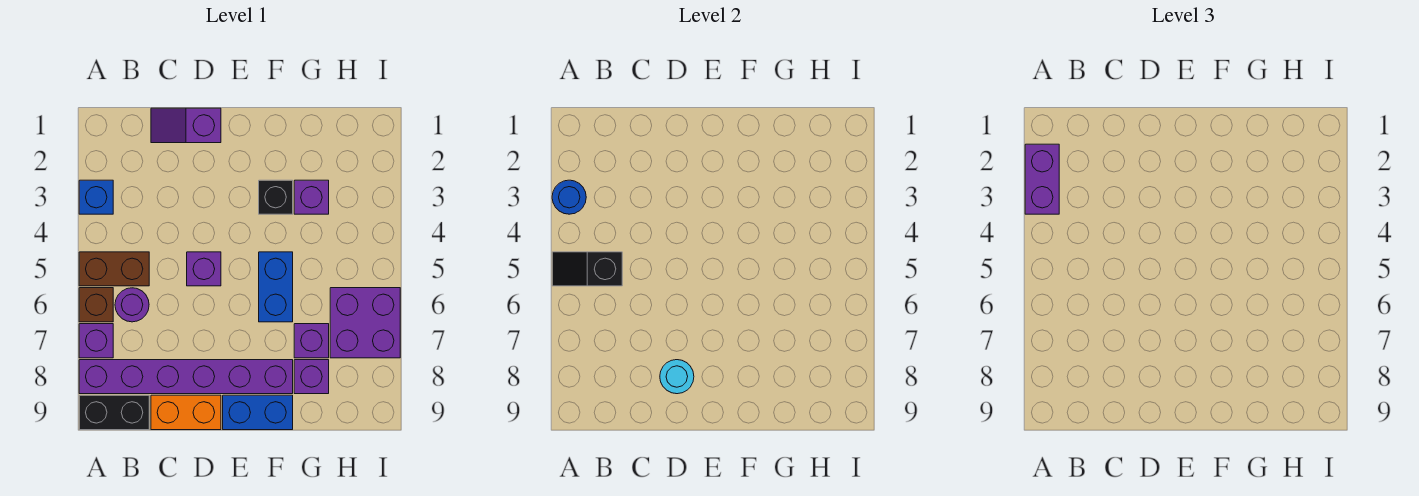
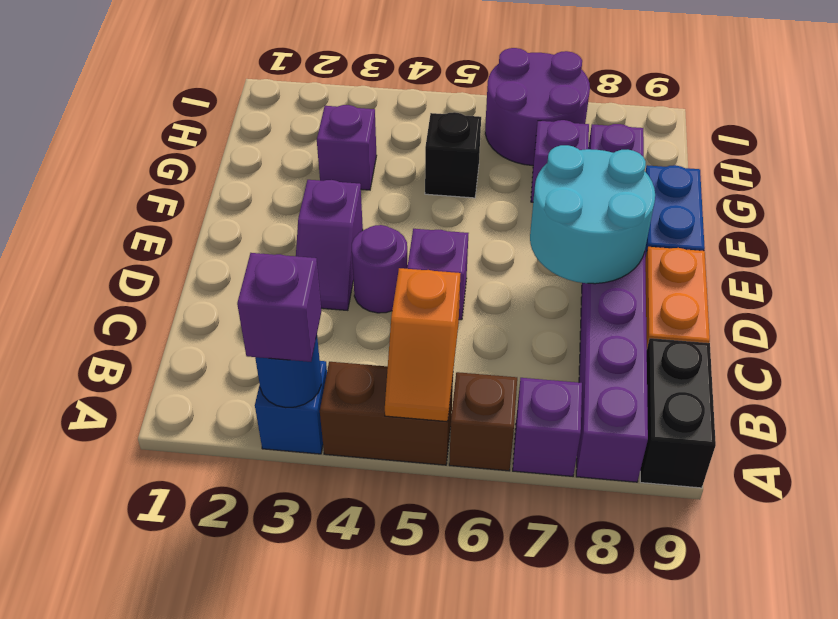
purple brick A2:A3 level 3 -> purple brick A3 level 3
brown brick A5:B5 level 1 -> brown brick A4:A5 level 1
black slope A5:B5 level 2 top B -> orange slope A5:B5 level 2 top B
purple round brick B6 level 1 -> purple round brick D4 level 1
purple slope C1:D1 level 1 top D -> purple slope D3:E3 level 1 top E
cyan round brick D8 level 2 -> cyan round brick D7:E8 level 2
black brick F3 level 1 -> black brick G5 level 1
blue brick F5:F6 level 1 -> none
purple brick H6:I7 level 1 -> purple round brick H6:I7 level 1

